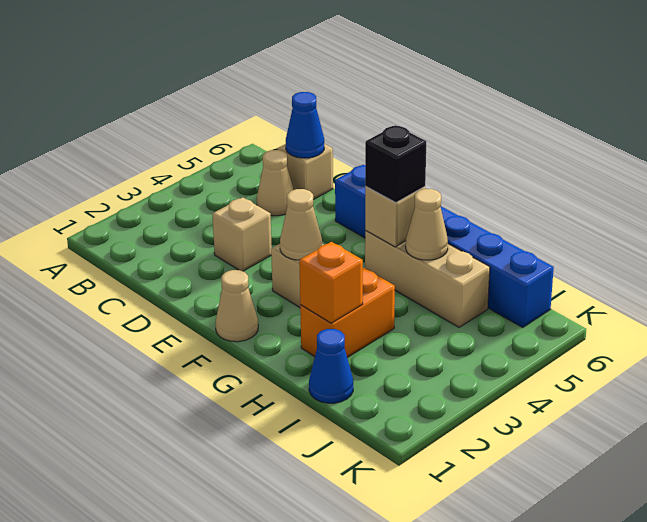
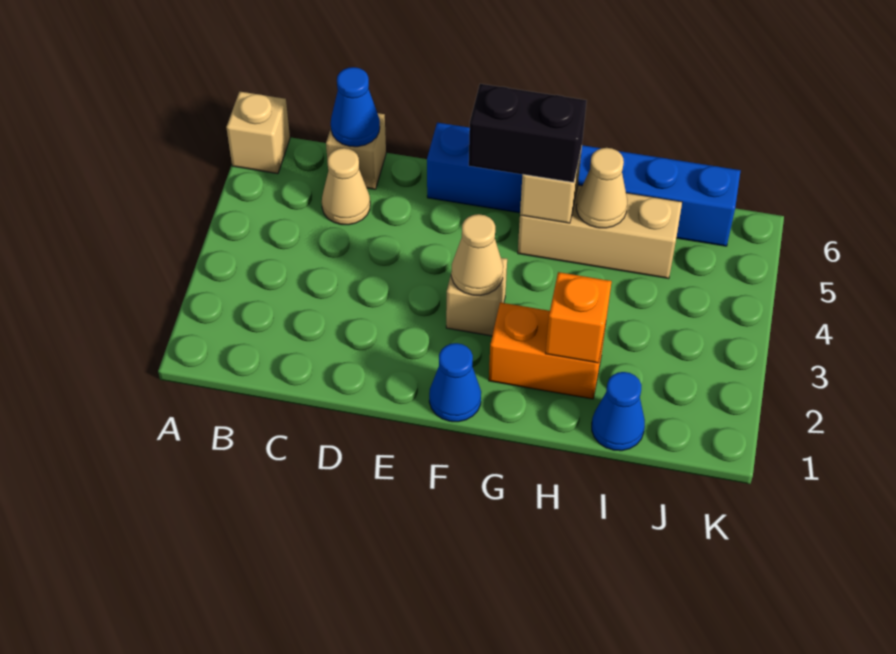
tan brick D3 level 1 -> tan brick A6 level 1
tan cone F1 level 1 -> blue cone F1 level 1
black brick G5 level 3 -> black brick F5:G5 level 3
orange brick H2:H3 level 1 -> orange brick G2:H2 level 1

